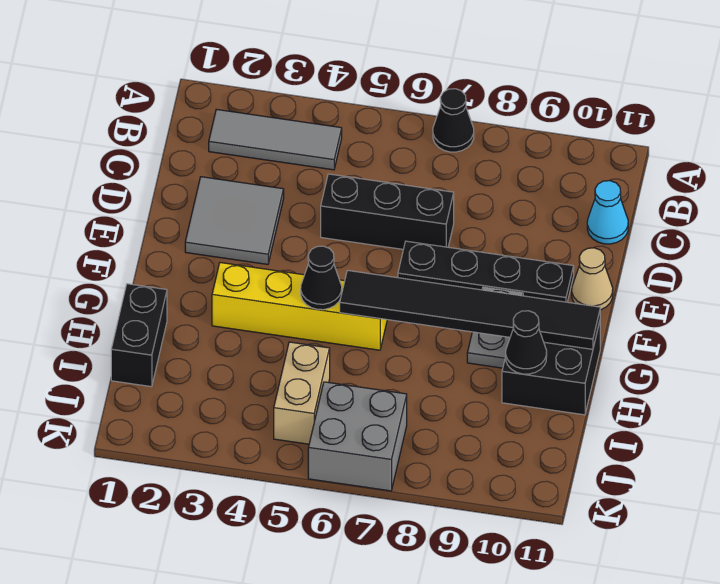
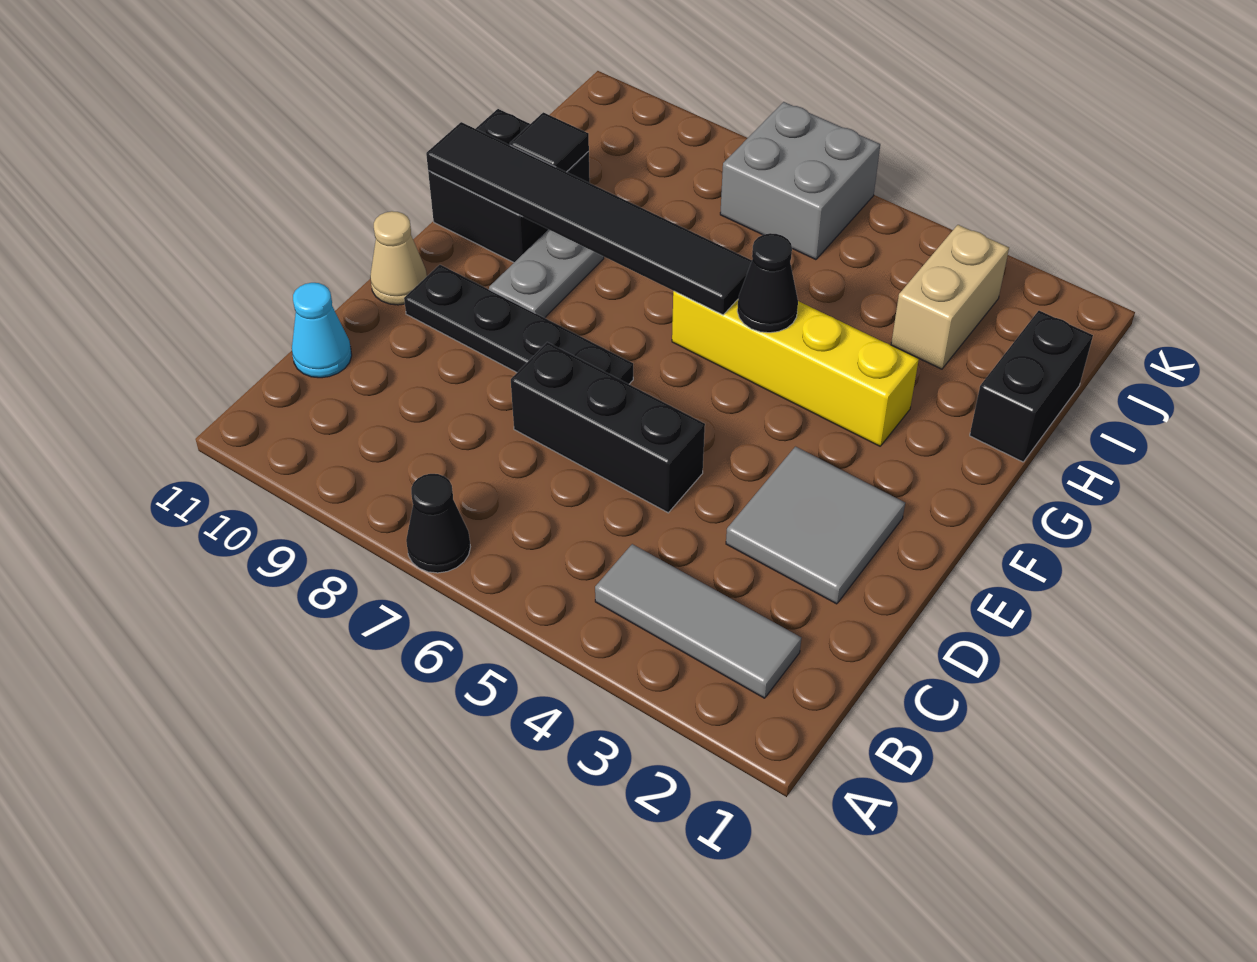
black cone H10 level 2 -> black tile H10 level 2
tan brick I5:J5 level 1 -> tan brick I3:J3 level 1

